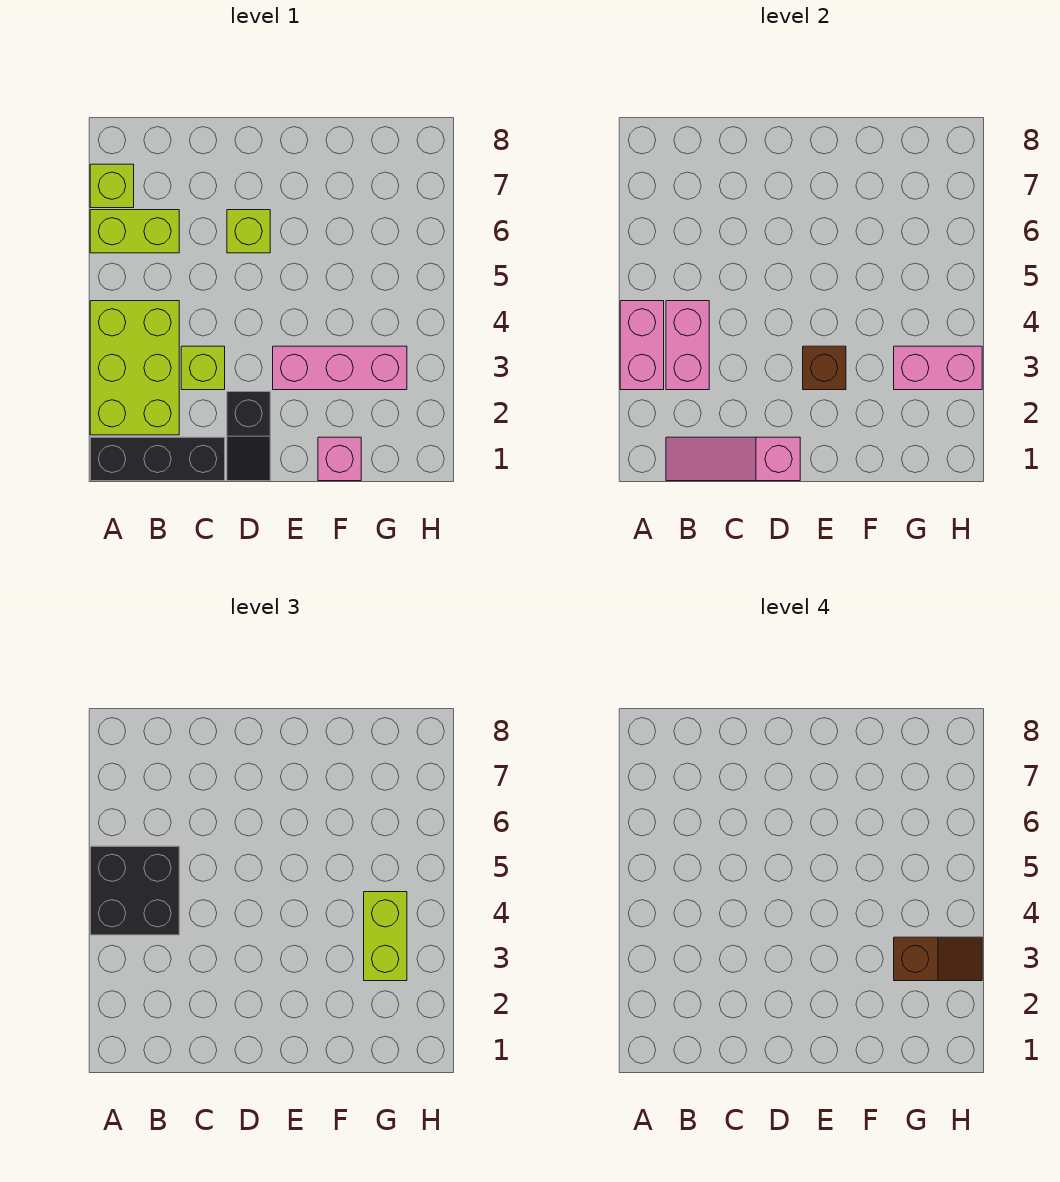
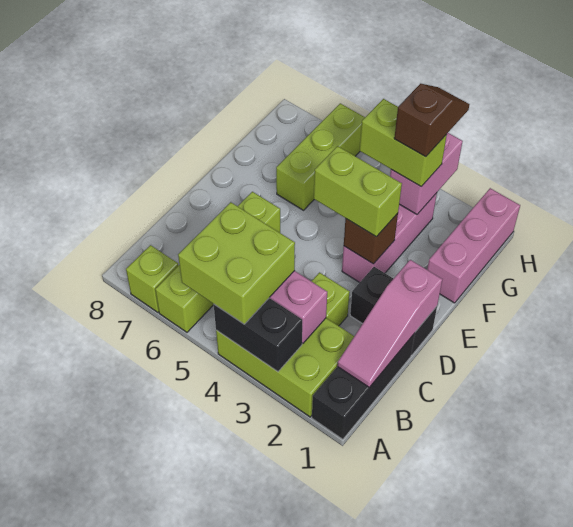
pink brick A3:A4 level 2 -> black brick A3:A4 level 2
black brick A4:B5 level 3 -> lime brick A4:B5 level 3
black slope D1:D2 level 1 top 2 -> black brick D1:D2 level 1
none -> lime brick E3:E4 level 3
pink brick F1 level 1 -> pink brick F1:H1 level 1
none -> lime brick F6:H6 level 1

